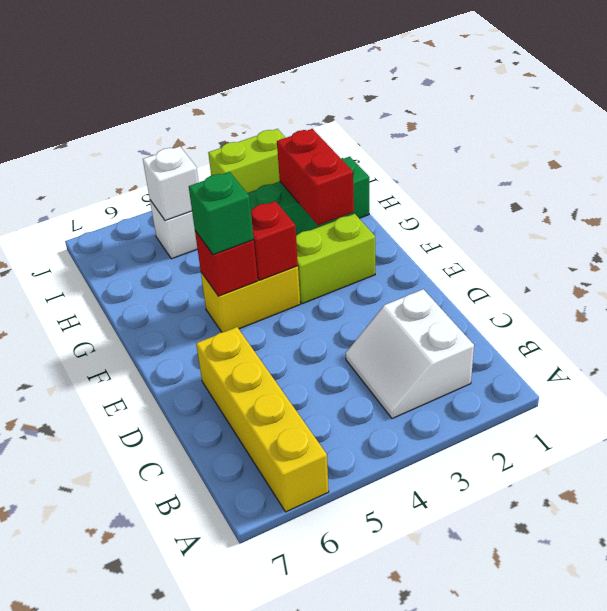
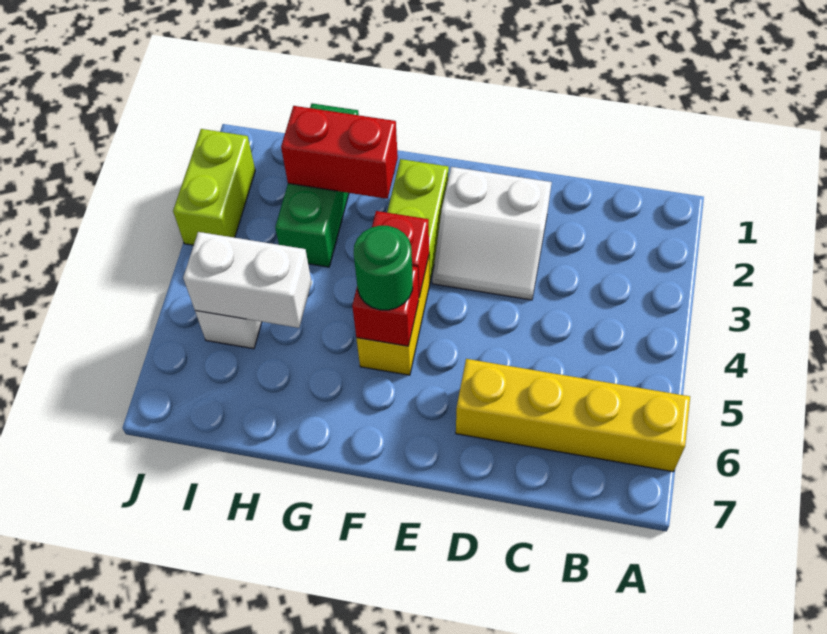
white slope B2:C3 level 1 top 2 -> white slope D2:E3 level 1 top 2
green brick F5 level 3 -> green round brick F5 level 3
white brick I5 level 2 -> white brick H5:I5 level 2

